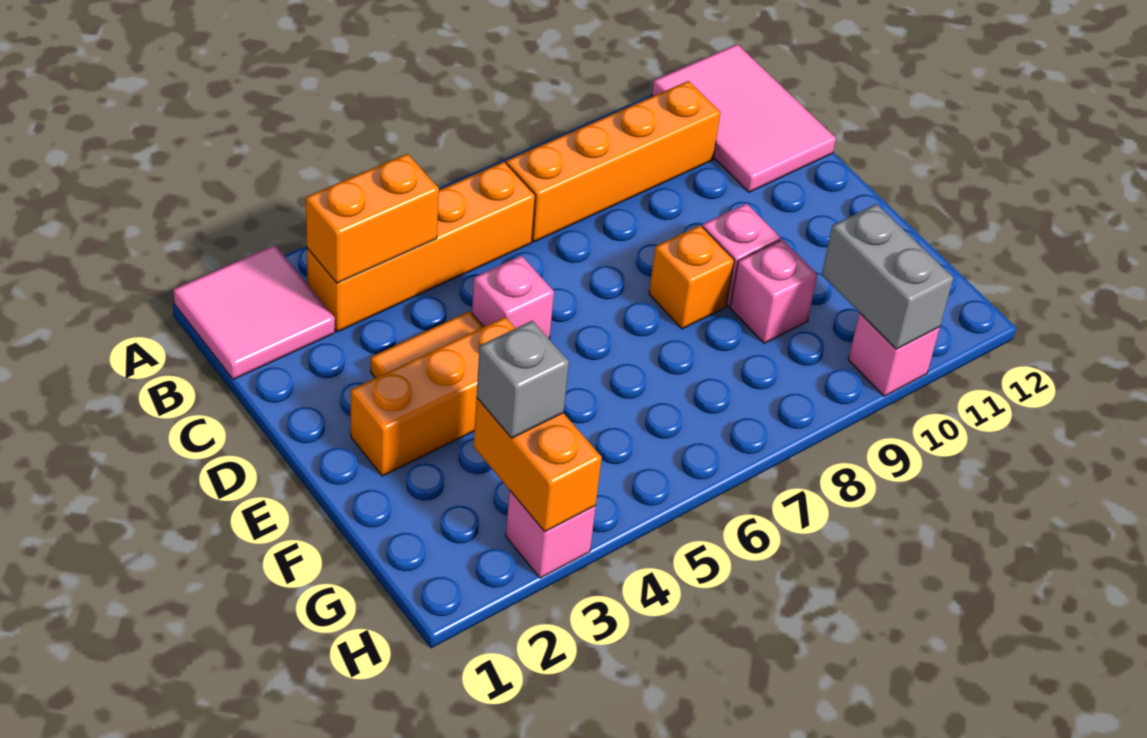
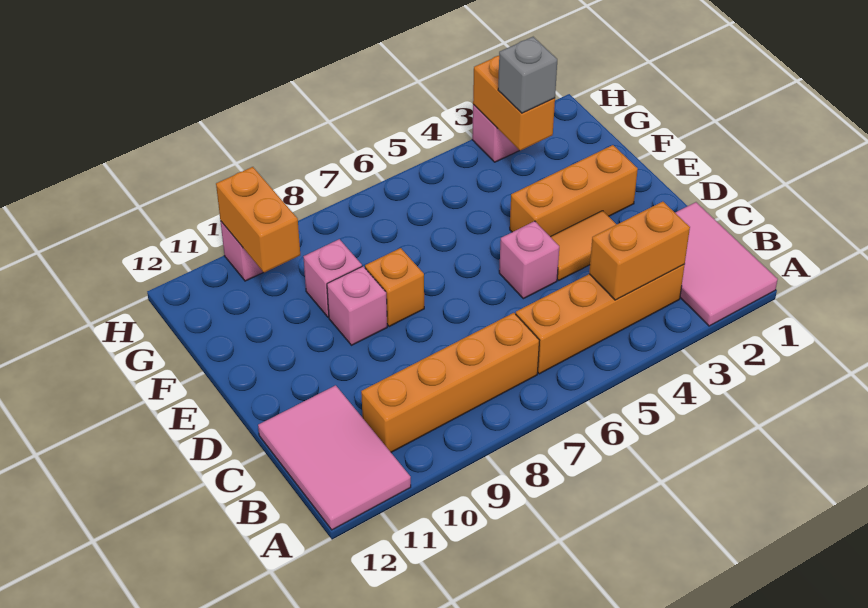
pink tile A1:B2 level 1 -> pink tile A1:C2 level 1
grey brick G10:H10 level 2 -> orange brick G10:H10 level 2

